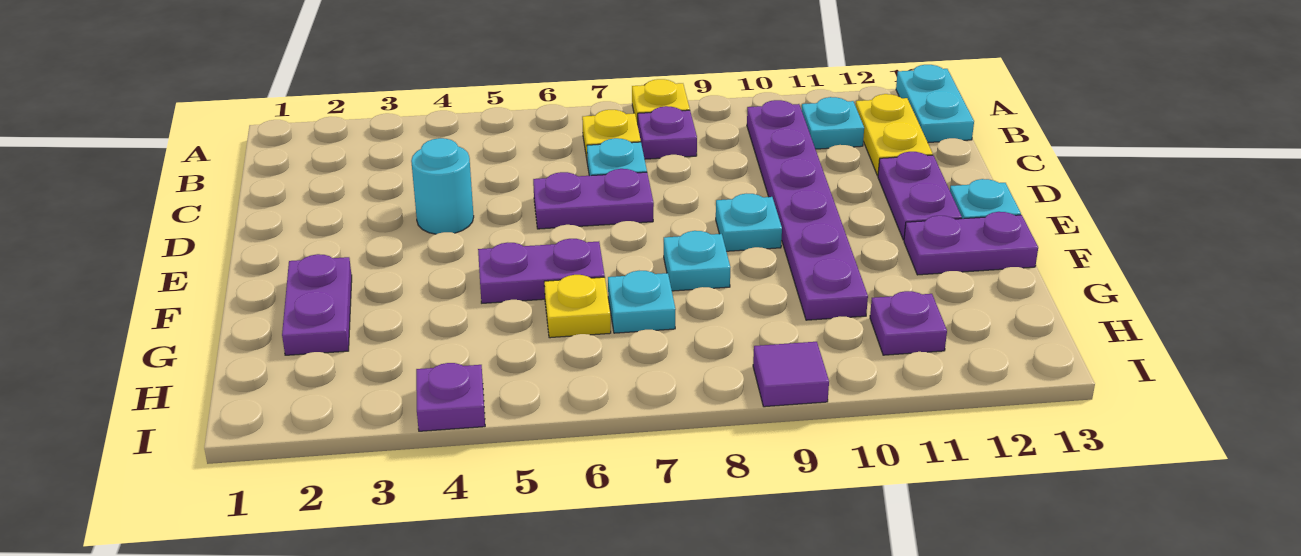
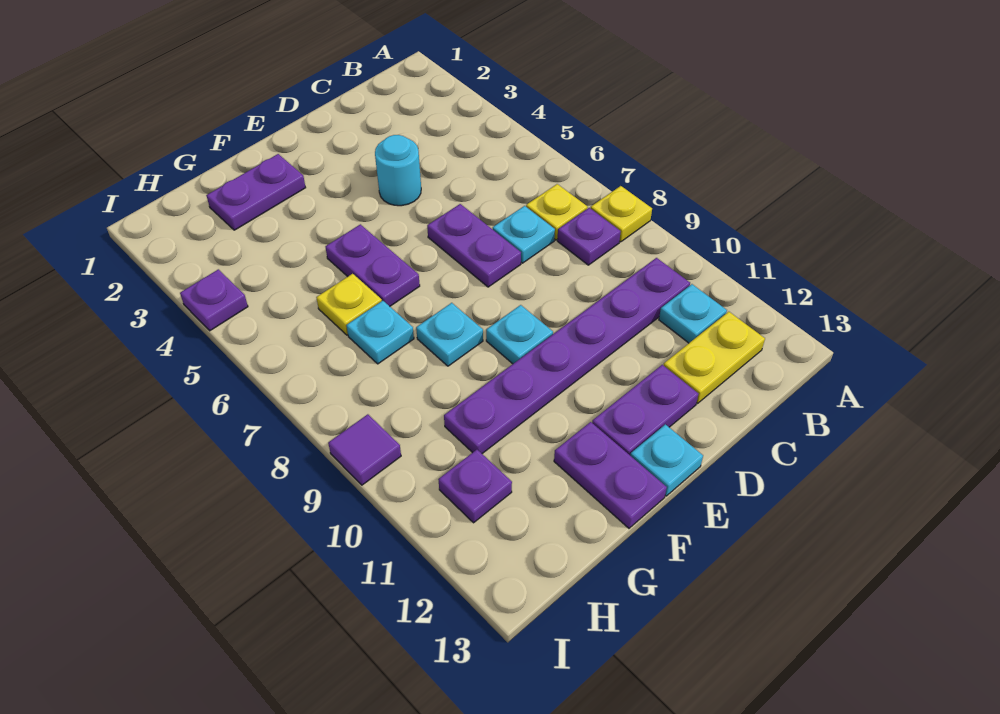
cyan plate A13:B13 level 1 -> none

